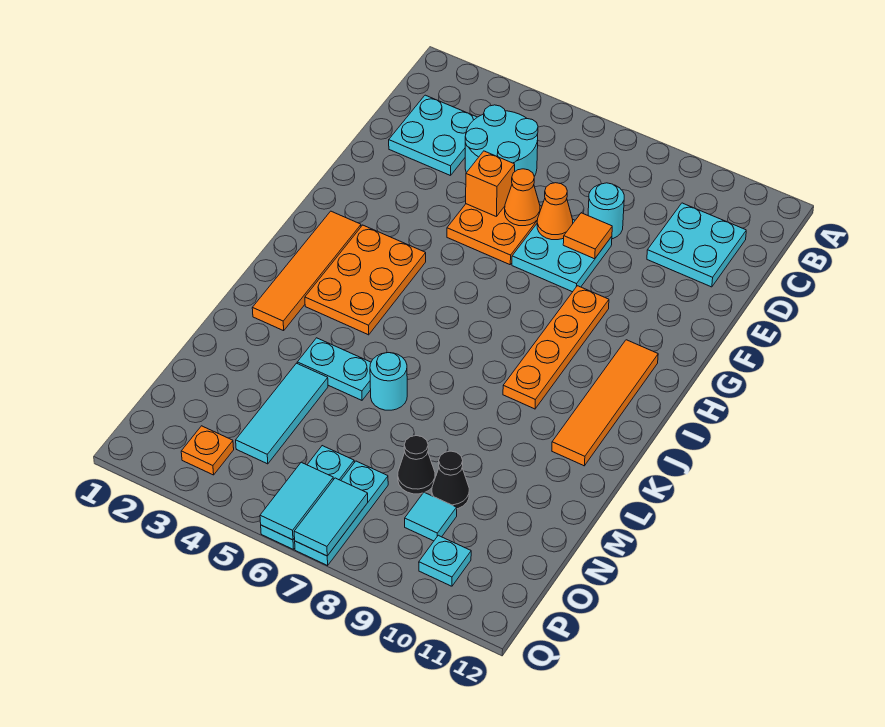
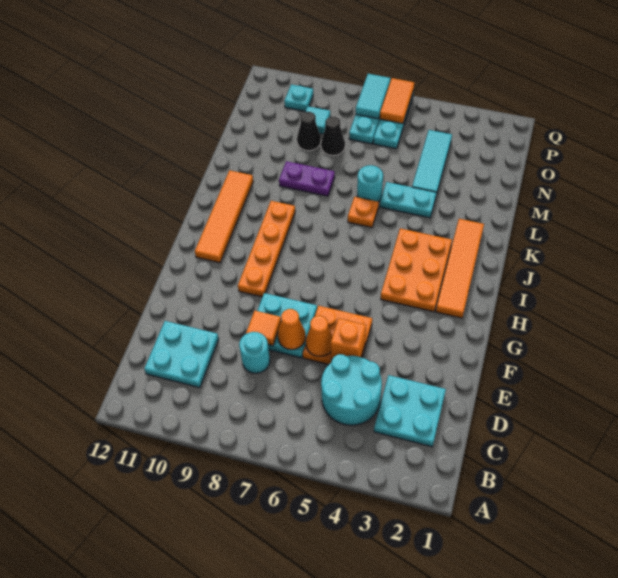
none -> purple plate L8:L9 level 1
orange plate P3 level 1 -> orange plate K6 level 1
cyan tile P6:Q6 level 2 -> orange tile P6:Q6 level 2

